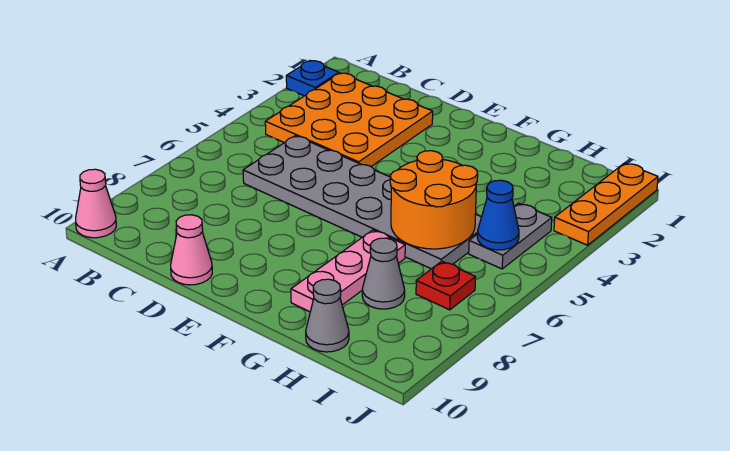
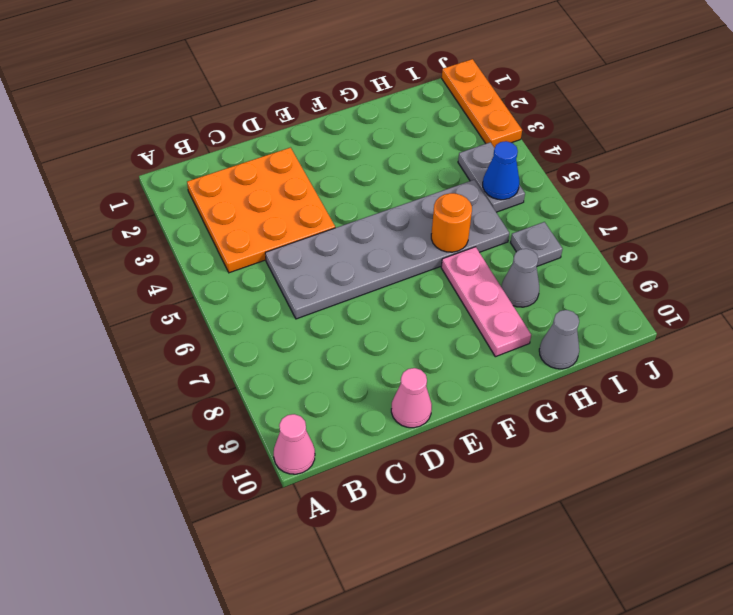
blue plate A2 level 1 -> none
orange round brick G5:H6 level 2 -> orange round brick G6 level 2
red plate I7 level 1 -> grey plate I7 level 1

